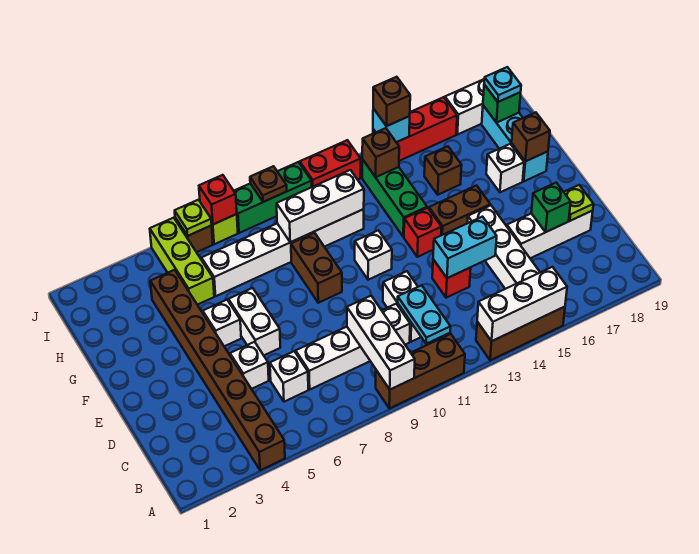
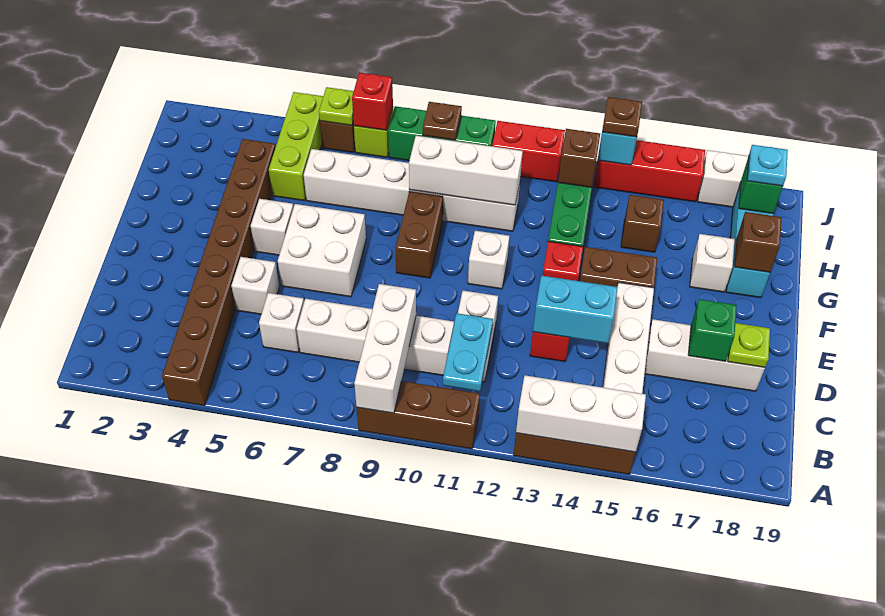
white brick E6:F6 level 1 -> white brick E6:F7 level 1
brown brick J14 level 3 -> brown plate J14 level 3

